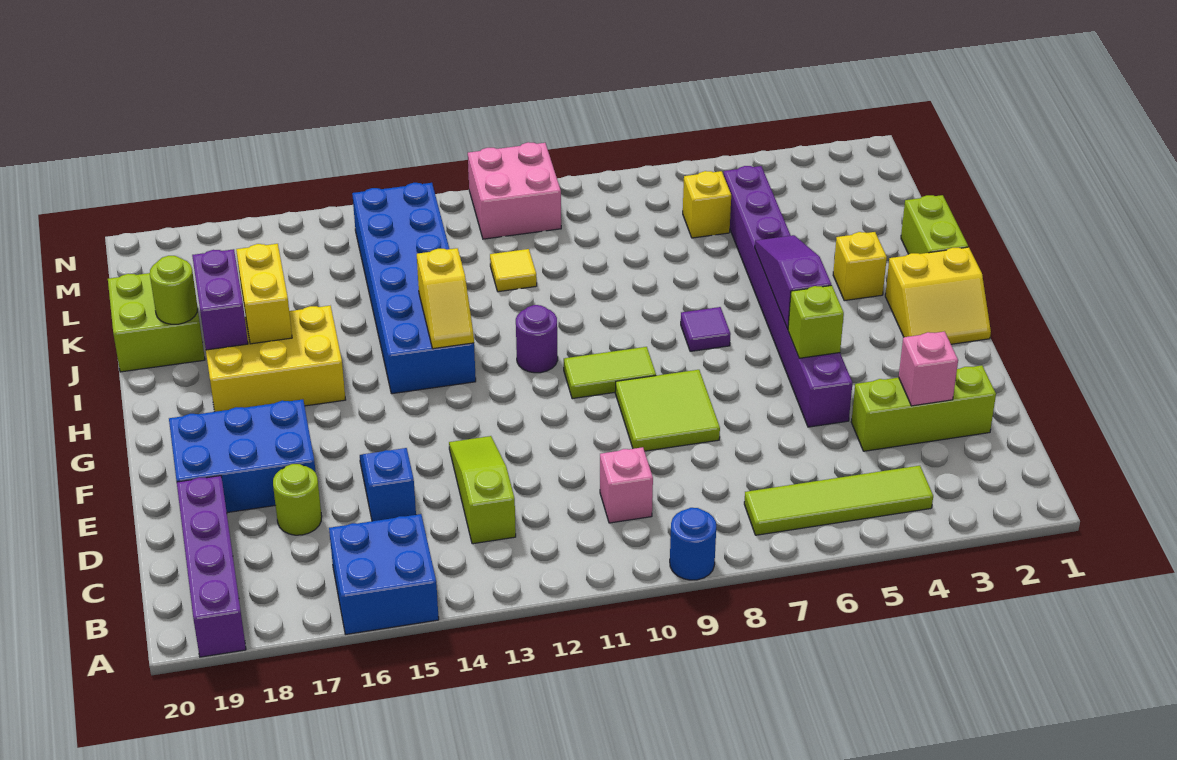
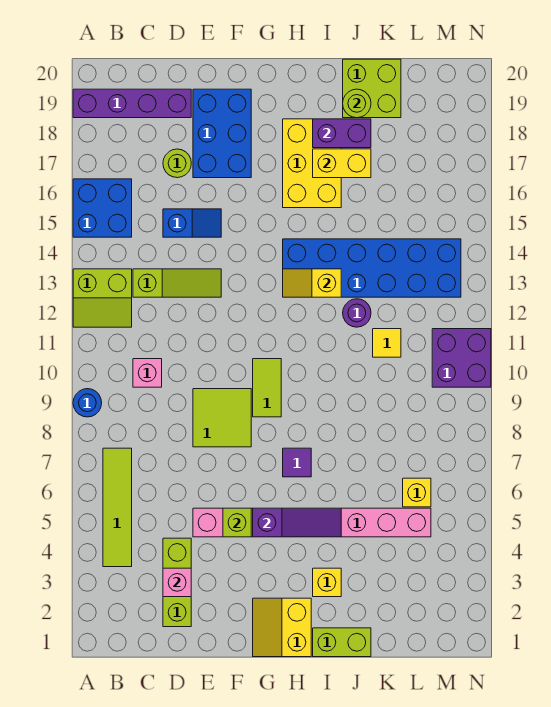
none -> lime slope A12:B13 level 1 top 13
purple brick E5:L5 level 1 -> pink brick E5:L5 level 1
purple round brick H11 level 1 -> purple round brick J12 level 1
pink brick M10:N11 level 1 -> purple brick M10:N11 level 1

